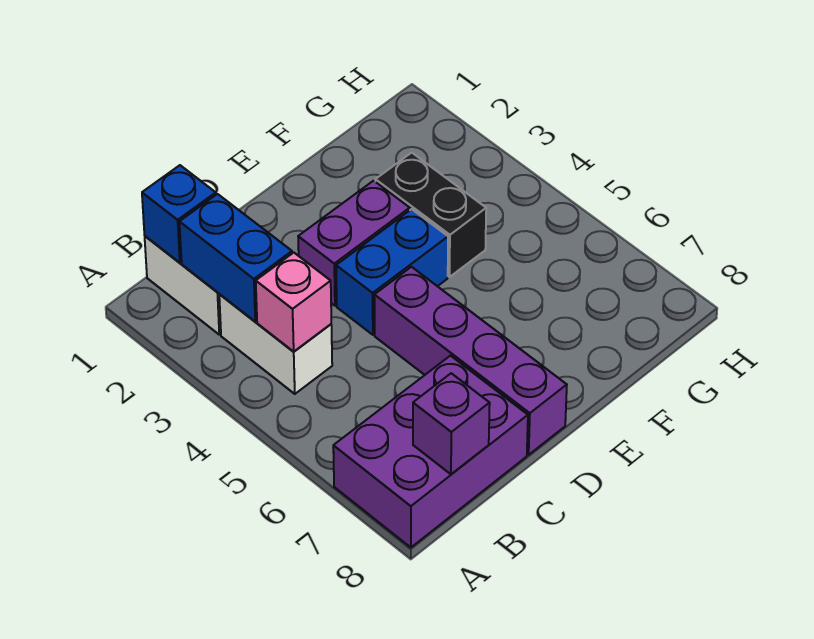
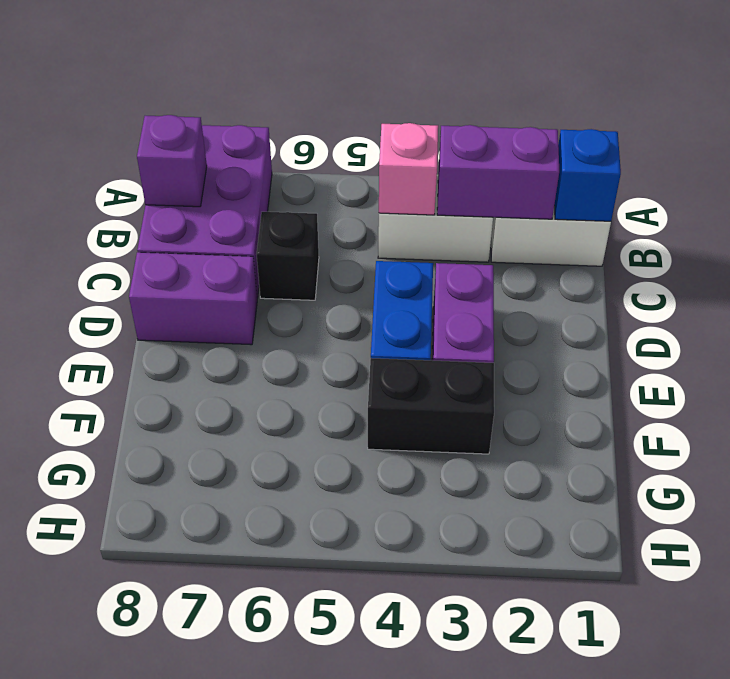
blue brick B2:B3 level 2 -> purple brick B2:B3 level 2
none -> black brick C6 level 1
purple brick D5:D8 level 1 -> purple brick D7:D8 level 1

